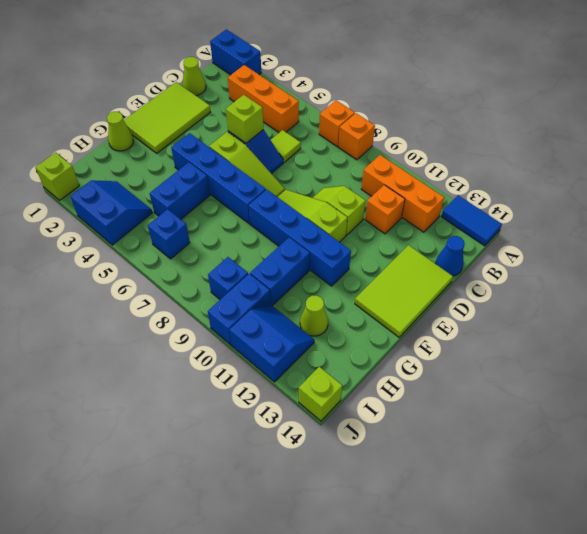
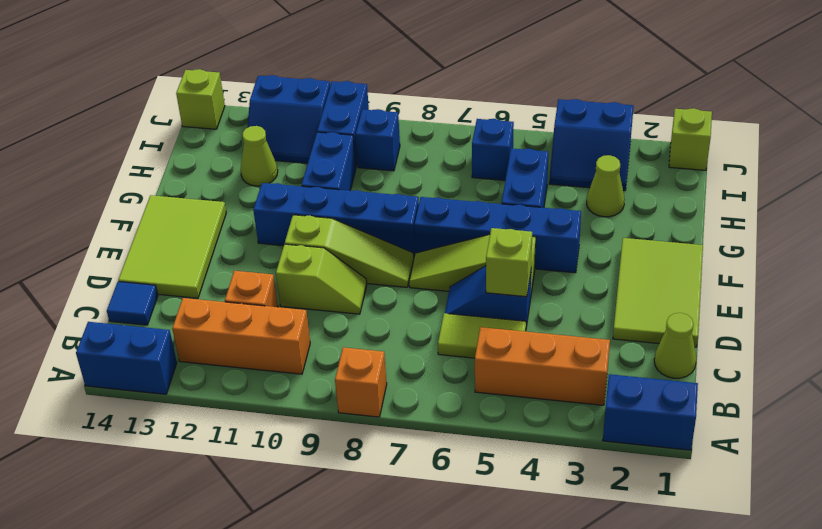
orange brick A7 level 1 -> none
blue tile A13:A14 level 1 -> blue brick A13:A14 level 1
lime tile C6 level 1 -> lime tile C5:C6 level 1
blue cone C14 level 1 -> blue tile C14 level 1
lime cone G1 level 1 -> lime cone H3 level 1

